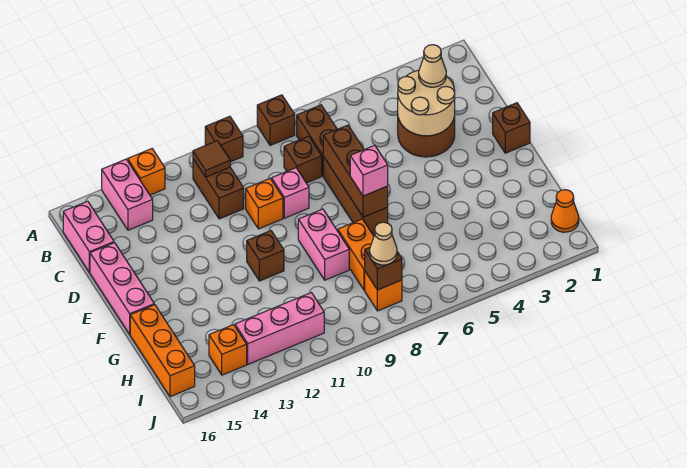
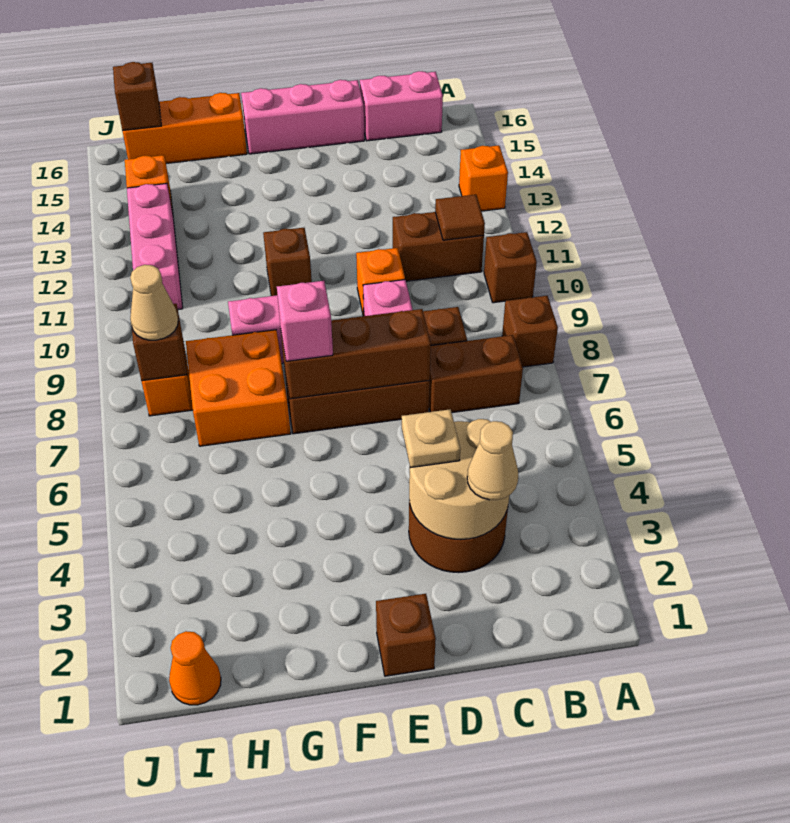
pink brick A14:B14 level 1 -> none
none -> tan plate D4 level 3
orange brick G8:H8 level 1 -> orange brick G7:H8 level 1
none -> brown brick I16 level 2

